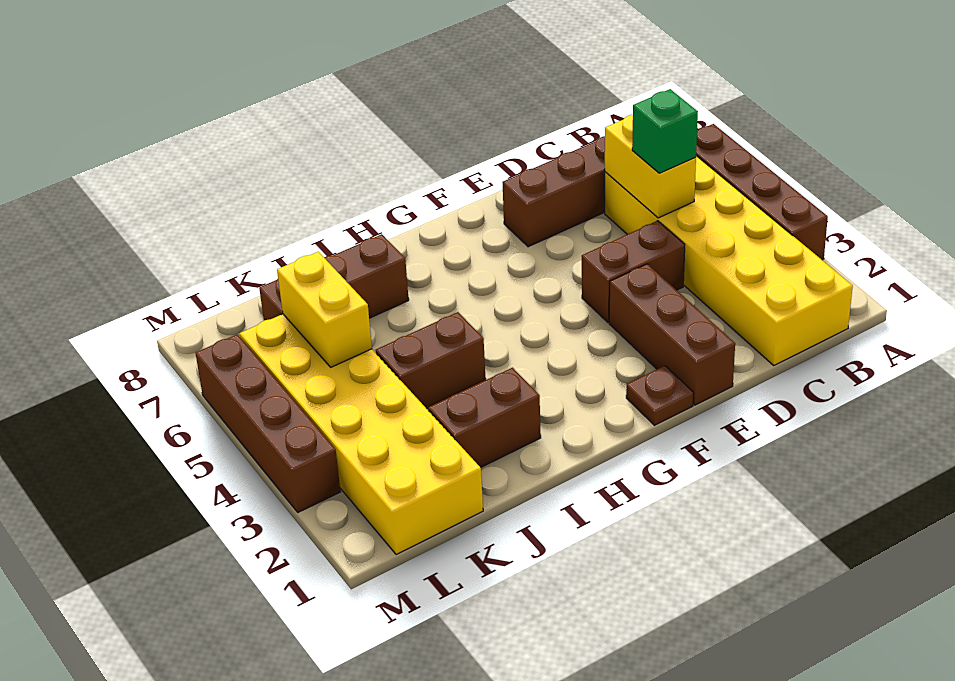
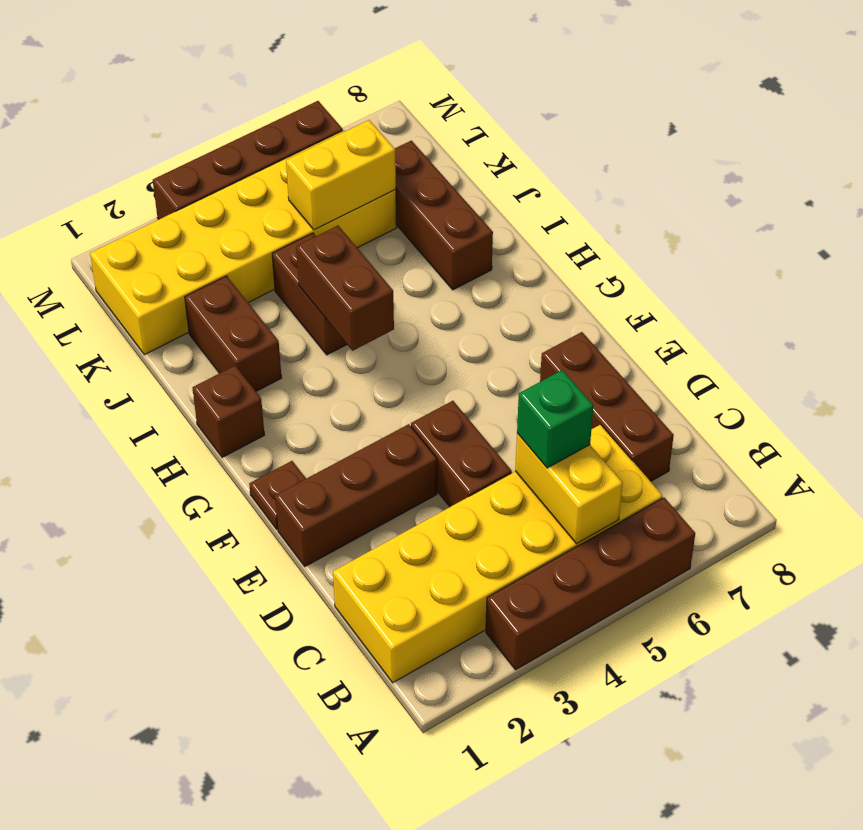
yellow brick C5:C6 level 2 -> yellow brick B5:C5 level 2
none -> brown brick H1 level 1
none -> brown brick H4:I4 level 2

